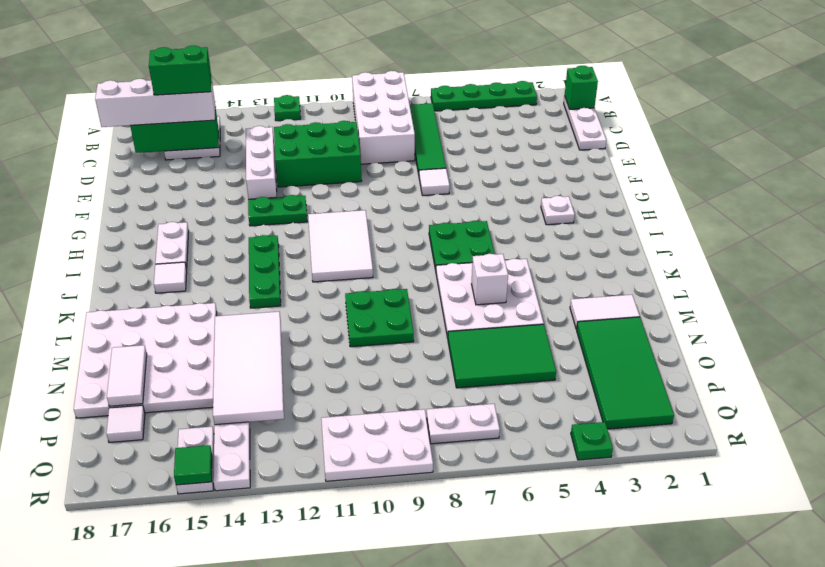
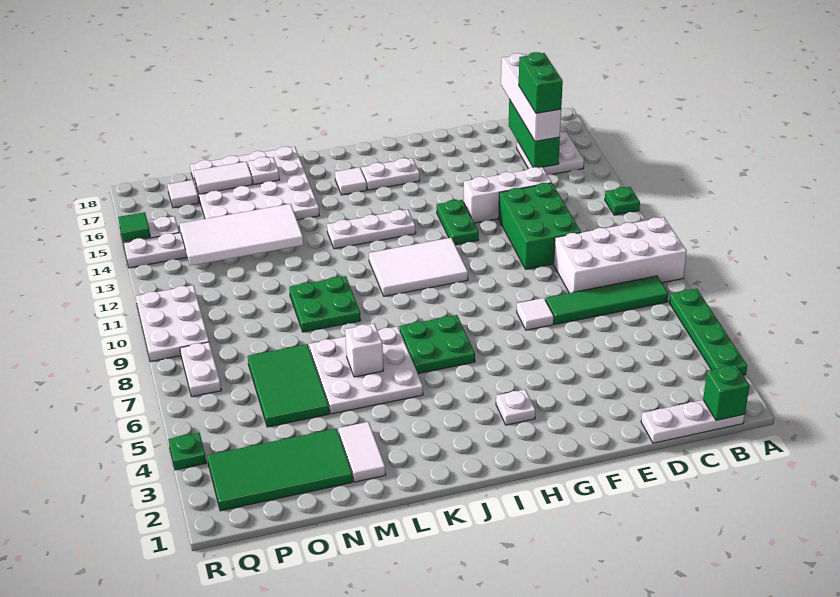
green plate I13:K13 level 1 -> white plate I13:K13 level 1
none -> white plate M17 level 2

